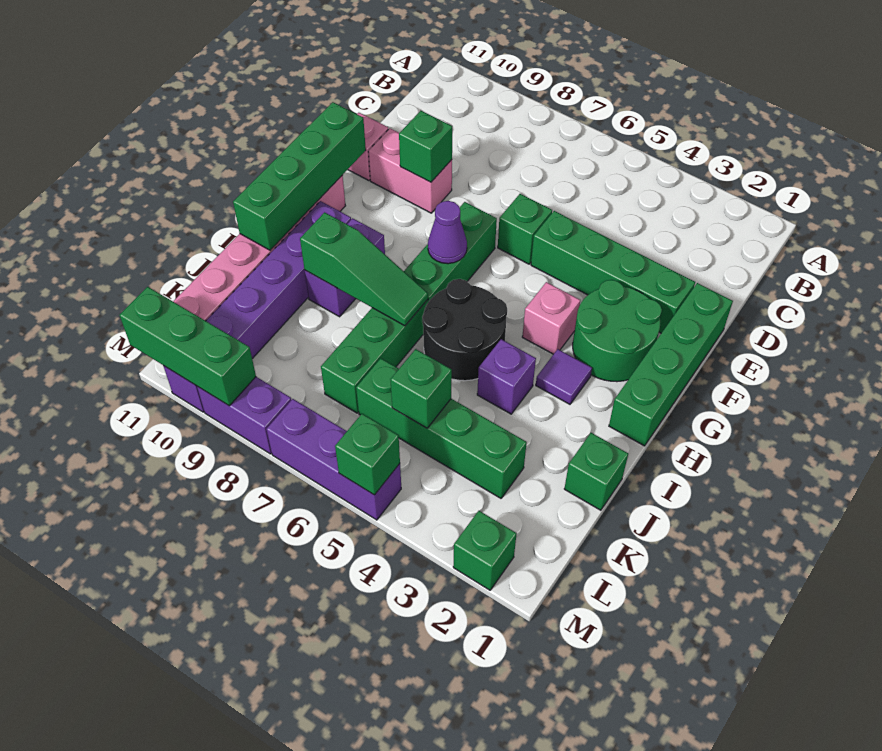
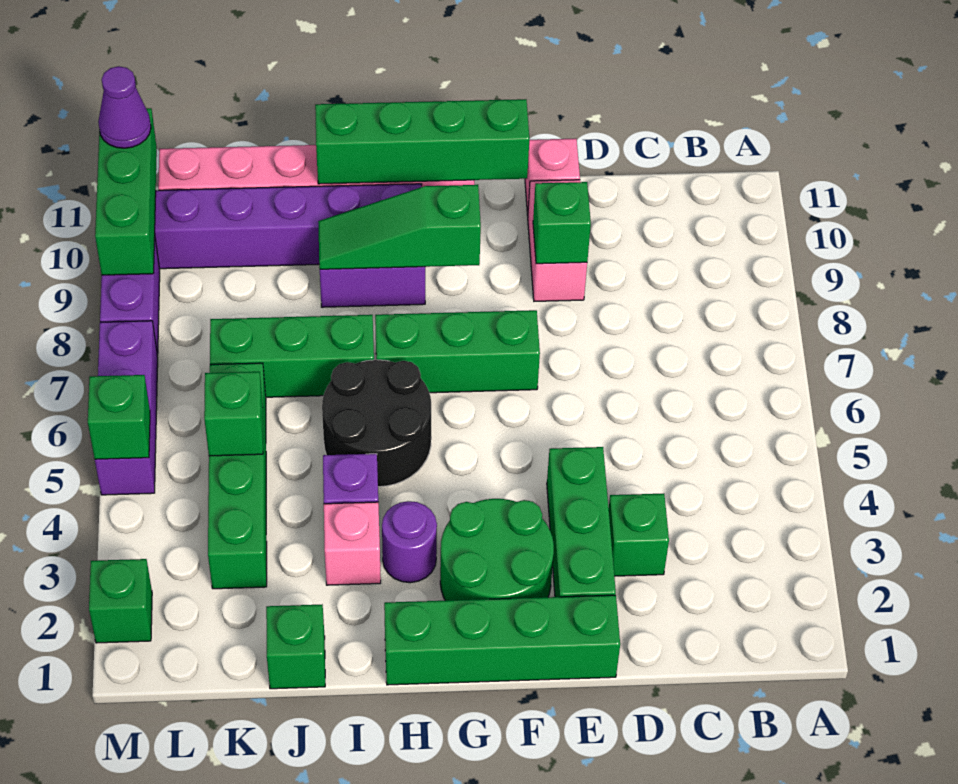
green brick E2:E5 level 1 -> green brick E2:E4 level 1
green brick E6 level 1 -> green brick D3 level 1
pink brick G4 level 1 -> pink brick I3 level 1
purple cone G7 level 2 -> purple cone M11 level 3
purple tile H3 level 1 -> purple round brick H3 level 1
green slope I7:I9 level 2 top 9 -> green slope G9:I9 level 2 top G

